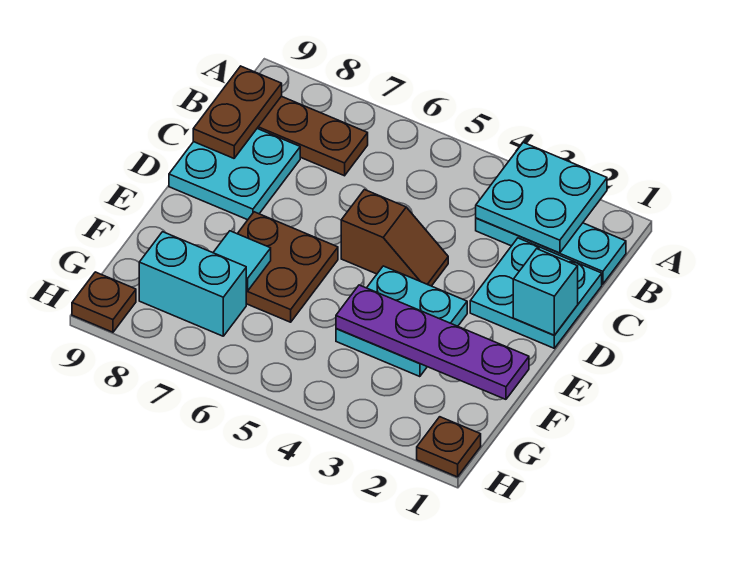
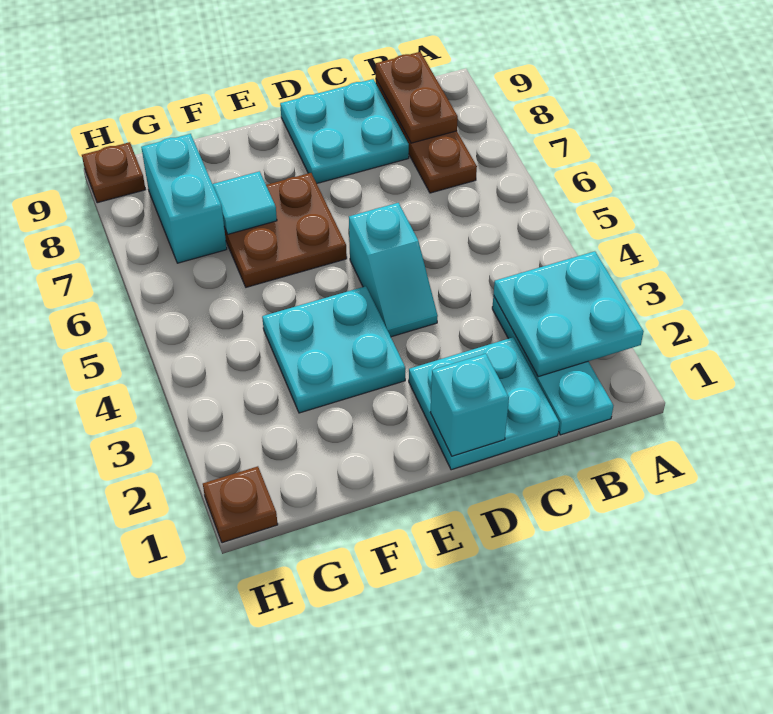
brown plate B9:C9 level 2 -> brown plate B8:B9 level 2
brown slope D4:D5 level 1 top 5 -> cyan slope D4:D5 level 1 top 5
purple plate F1:F4 level 2 -> none

